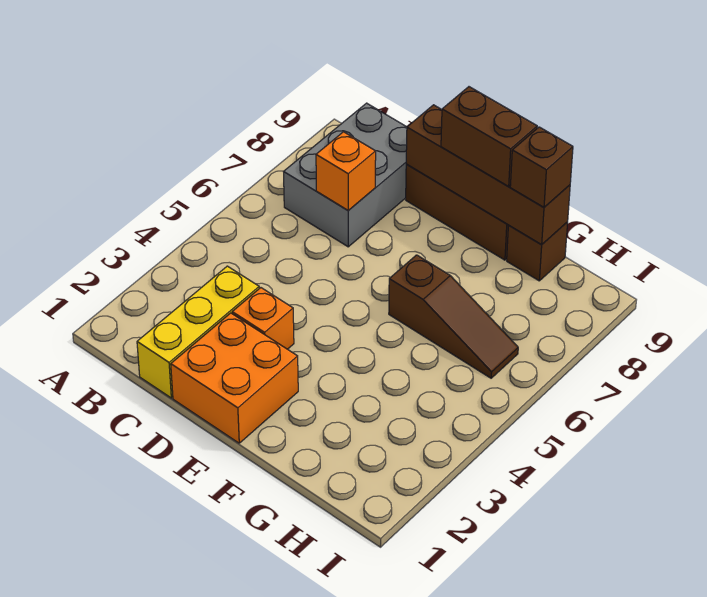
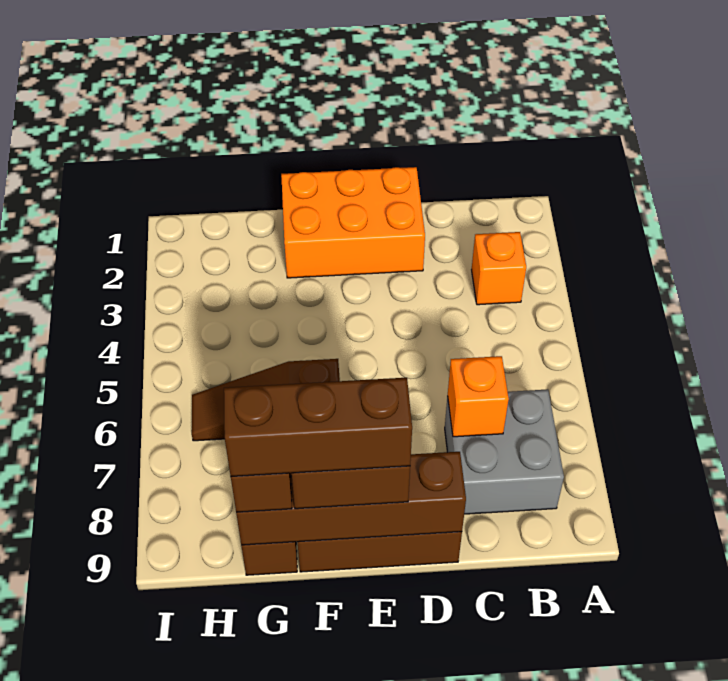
grey brick B7:C9 level 1 -> grey brick B7:C8 level 1
yellow brick C1:C3 level 1 -> none
orange brick D1:E2 level 1 -> orange brick D1:F2 level 1
orange brick D3 level 1 -> orange brick B3 level 1
none -> brown brick E9:G9 level 4

